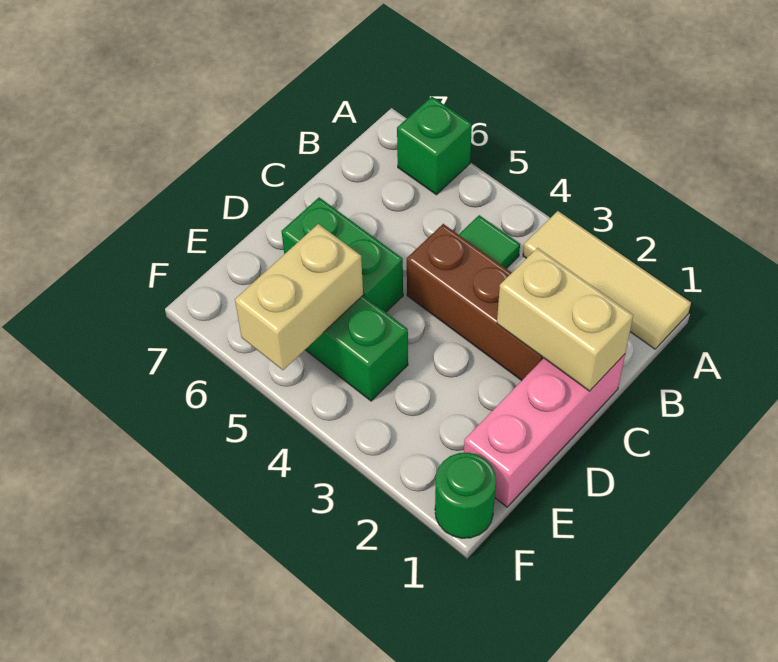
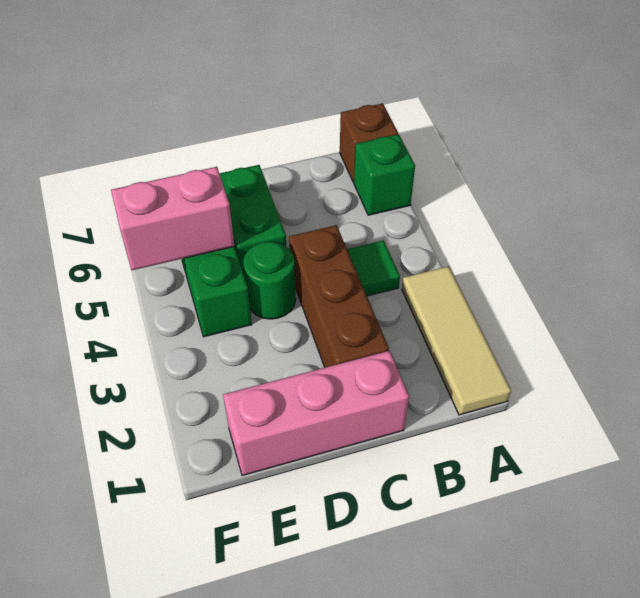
none -> brown brick A7 level 1
tan brick C1:C2 level 2 -> none
tan brick E5:F5 level 2 -> pink brick E5:F5 level 2
green round brick F1 level 1 -> green round brick D4 level 1

